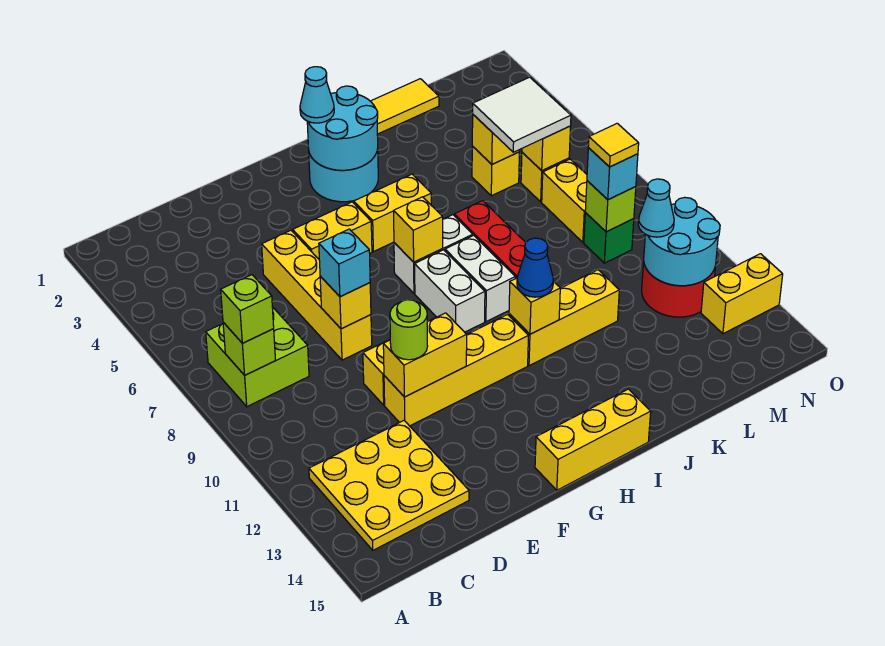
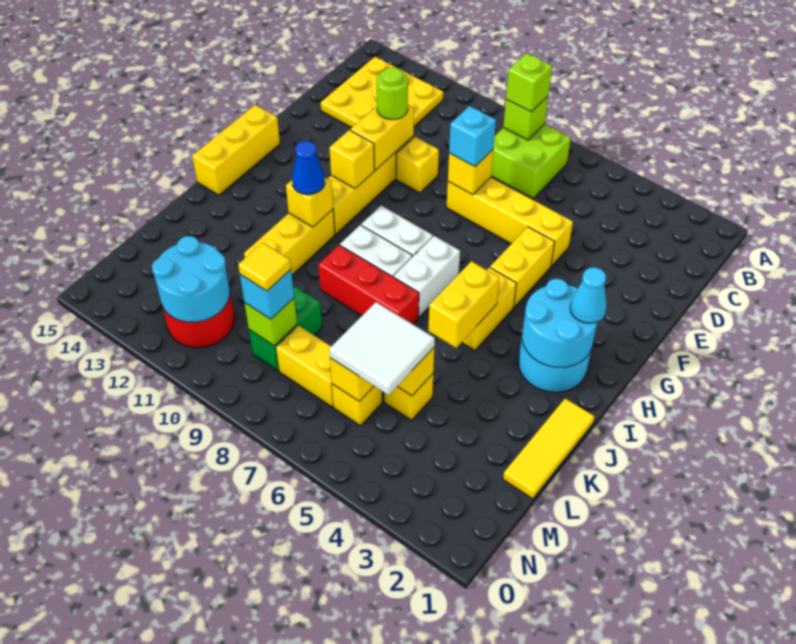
yellow brick H7 level 2 -> yellow brick G11 level 2
green brick M9 level 1 -> green brick L9:M9 level 1
cyan cone M11 level 3 -> none
yellow brick N13:O13 level 1 -> yellow brick I5:J5 level 2

